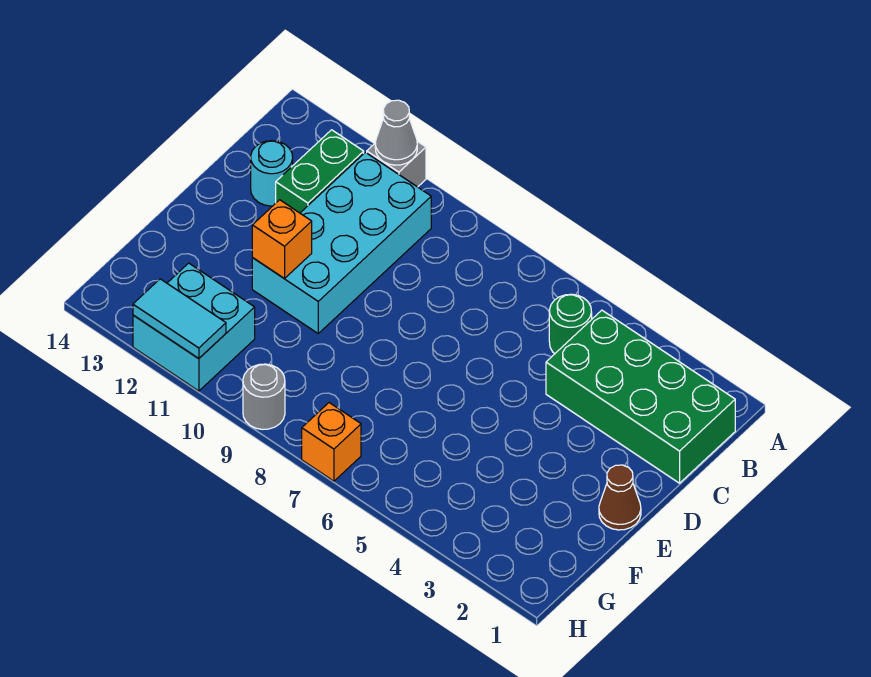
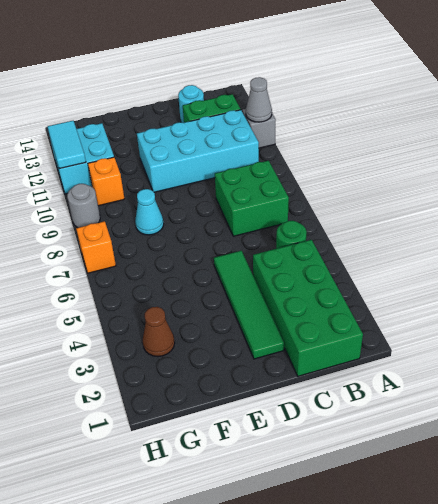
none -> green brick B7:C8 level 1
none -> green tile D2:D5 level 1
brown cone E1 level 1 -> brown cone G3 level 1
orange brick E11 level 2 -> orange brick G10 level 1
none -> cyan cone F8 level 1

